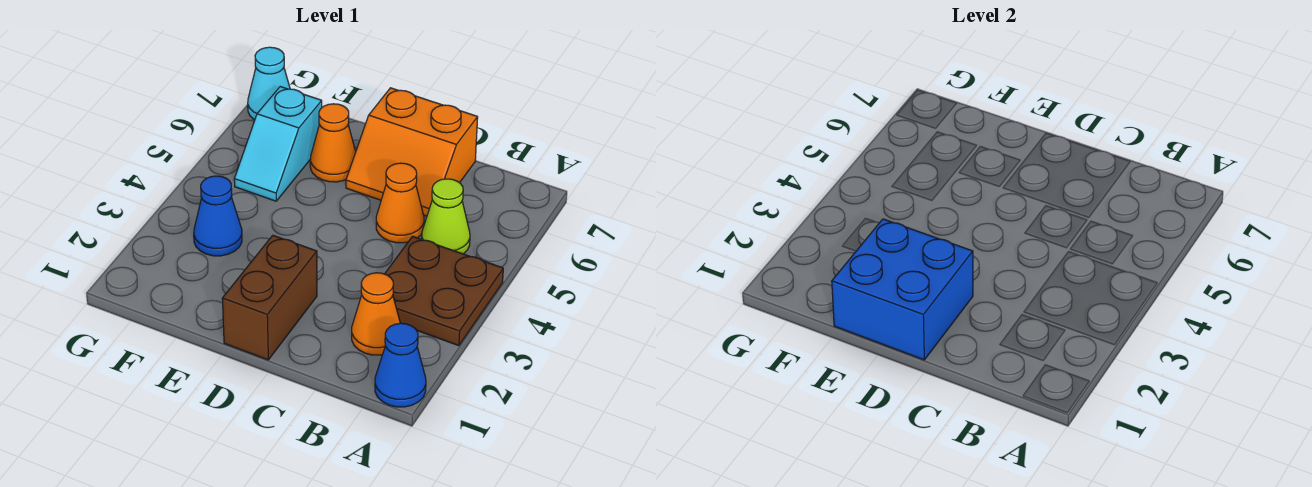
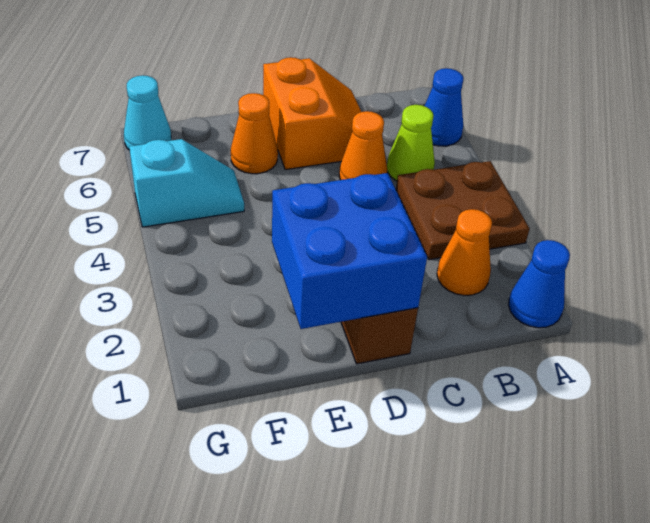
orange slope C6:D7 level 1 top 7 -> orange slope C6:D7 level 1 top D
blue cone F3 level 1 -> blue cone A6 level 1
cyan slope F5:F6 level 1 top 6 -> cyan slope F5:G5 level 1 top G

